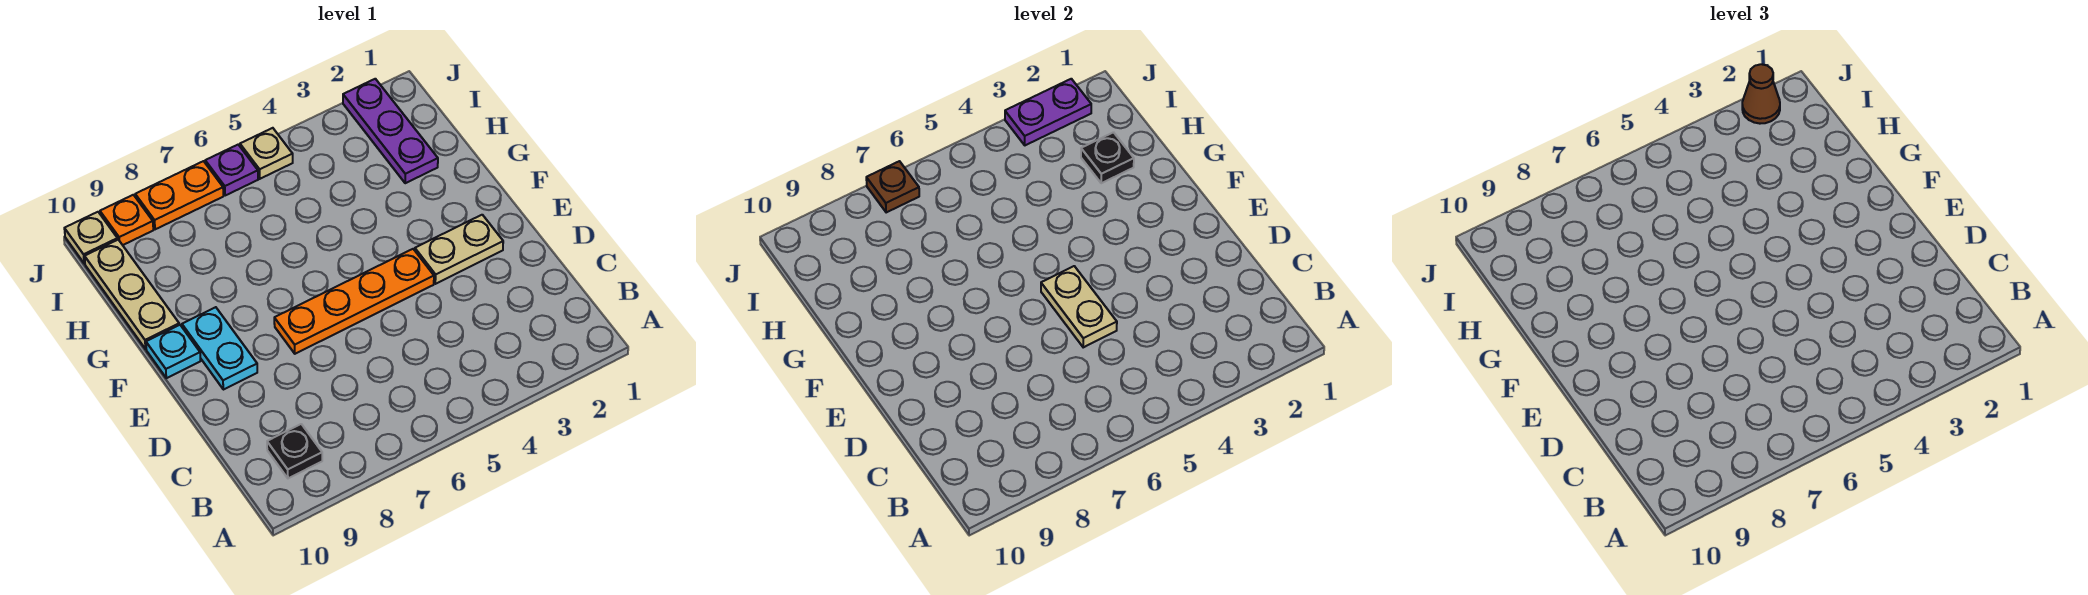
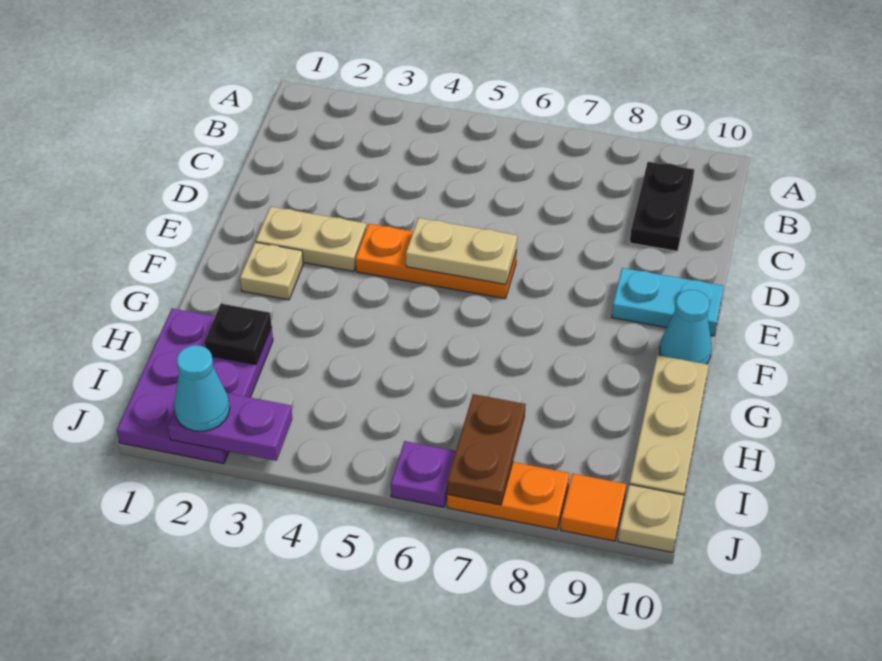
black plate B9 level 1 -> black plate B9:C9 level 1
tan plate D5:E5 level 2 -> tan plate E5:E6 level 2
orange plate E4:E7 level 1 -> orange plate E4:E6 level 1
cyan plate E9:F9 level 1 -> cyan plate E9:E10 level 1
cyan plate F10 level 1 -> cyan cone F10 level 1
purple plate H2:J2 level 1 -> purple plate H1:J2 level 1
brown cone J2 level 3 -> cyan cone J2 level 3
tan plate J5 level 1 -> tan plate F2 level 1
brown plate J7 level 2 -> brown plate I7:J7 level 2
orange plate J9 level 1 -> orange tile J9 level 1

